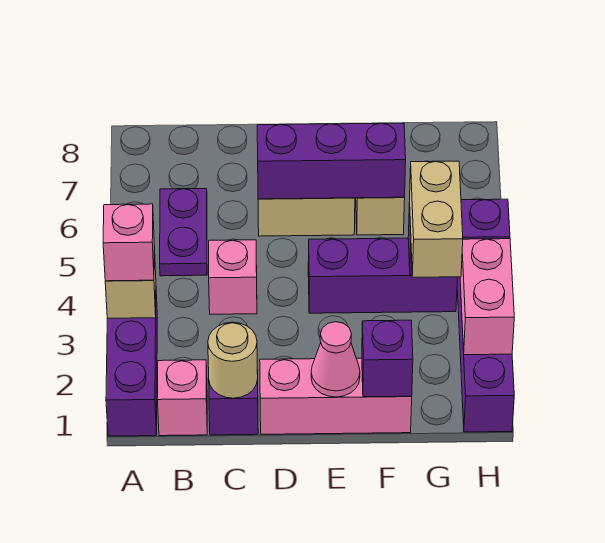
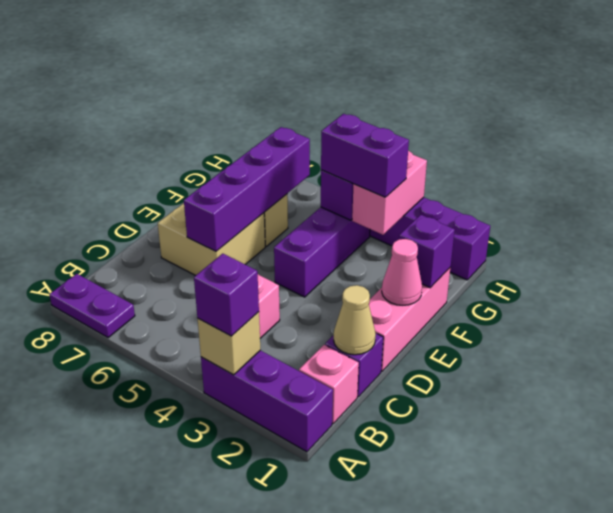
pink brick A3 level 3 -> purple brick A3 level 3
purple plate B5:B6 level 1 -> purple plate A7:A8 level 1
tan round brick C1 level 2 -> tan cone C1 level 2
purple brick D6:F6 level 2 -> purple brick D6:G6 level 2
tan brick G3:G4 level 3 -> purple brick G3:G4 level 3
pink brick H2:H3 level 2 -> pink brick G3:H3 level 2

